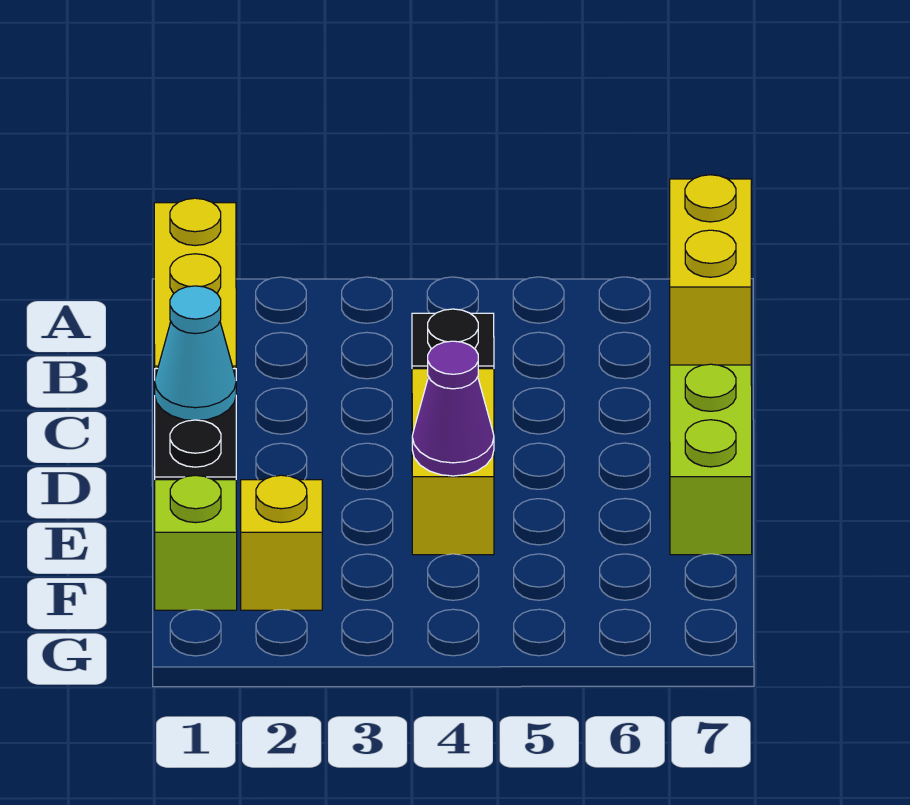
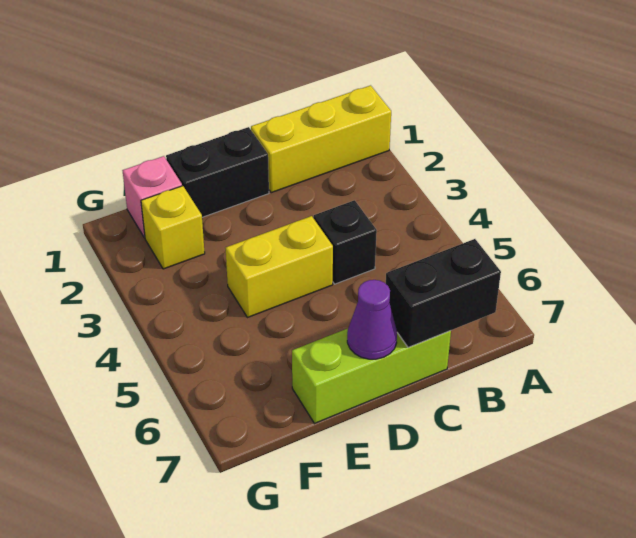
yellow brick B7:C7 level 2 -> black brick B7:C7 level 2
cyan cone D1 level 2 -> none
purple cone E4 level 2 -> purple cone D7 level 2
lime brick F1 level 1 -> pink brick F1 level 1

